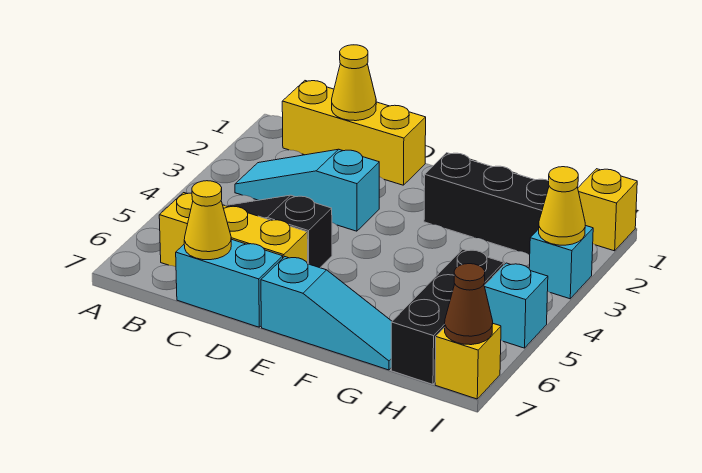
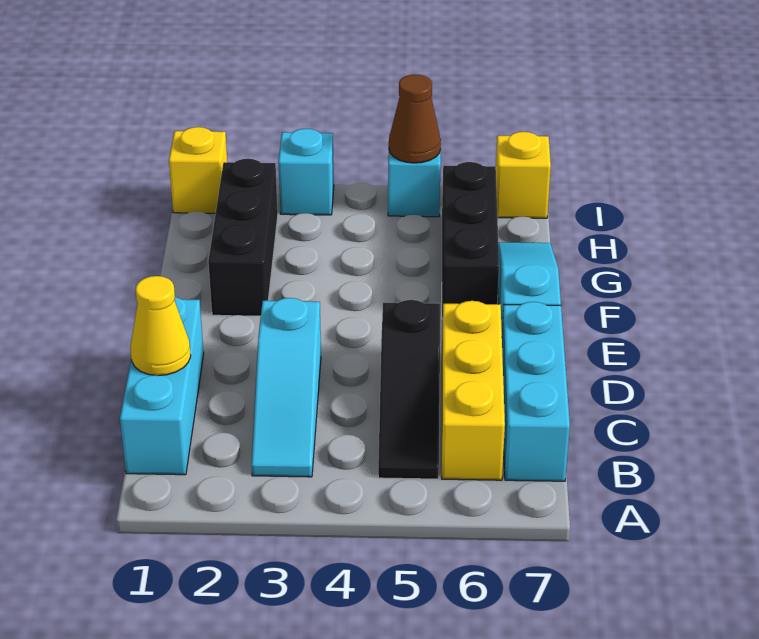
yellow brick B1:D1 level 1 -> cyan brick B1:D1 level 1
cyan brick C7:D7 level 1 -> cyan brick B7:D7 level 1
yellow cone C7 level 2 -> none
black brick H5:H7 level 1 -> black brick F6:H6 level 1
yellow cone I3 level 2 -> none
brown cone I7 level 2 -> brown cone I5 level 2

